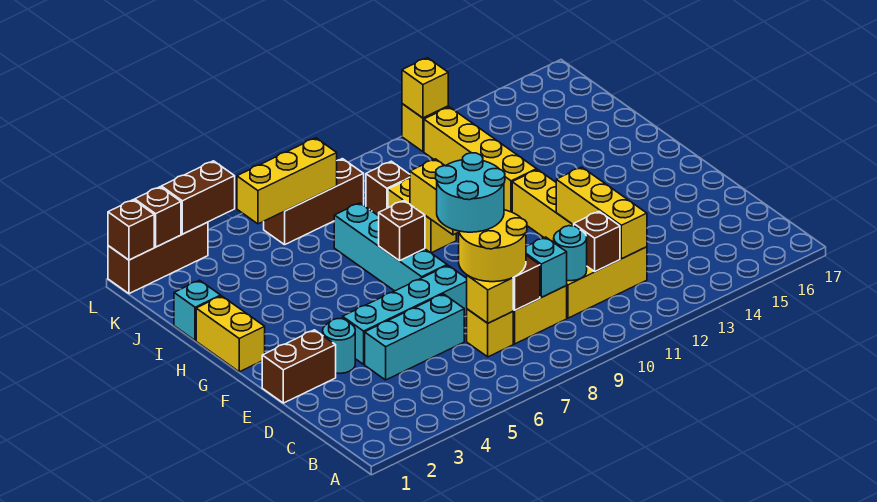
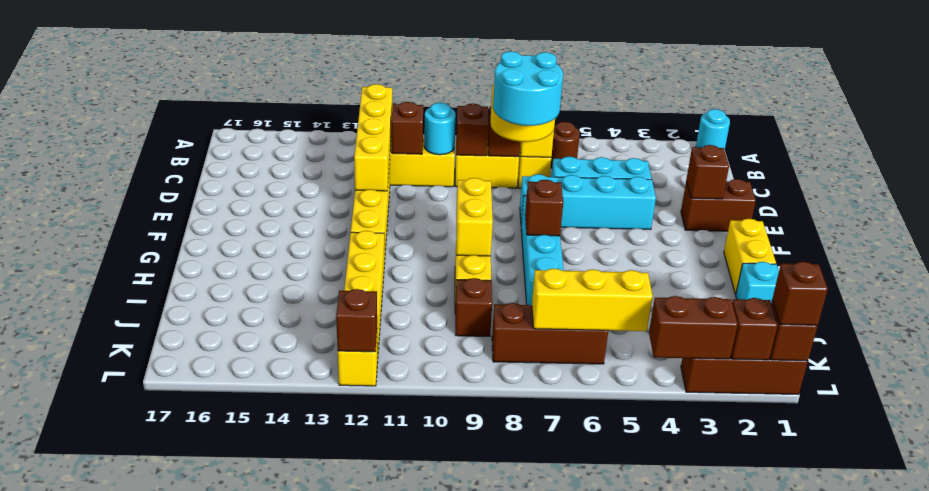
none -> brown round brick B6 level 1
cyan brick C9 level 2 -> brown brick C9 level 2
yellow brick C12:E12 level 2 -> yellow brick B12:E12 level 2
none -> brown brick E2 level 2
cyan round brick E3 level 1 -> cyan round brick A1 level 1
none -> brown brick L1 level 3
yellow brick L12 level 2 -> brown brick L12 level 2

